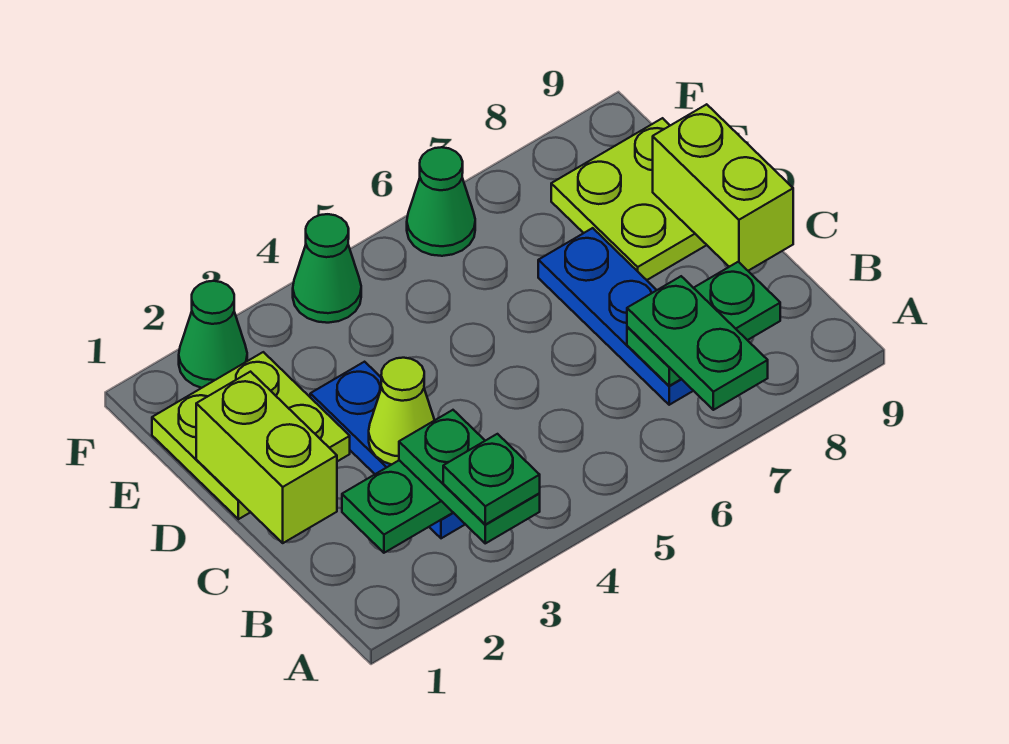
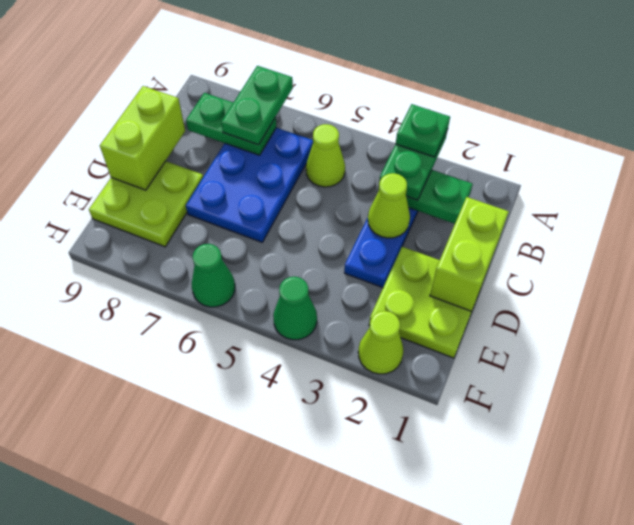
none -> lime cone B5 level 1
blue plate B7:D7 level 1 -> blue plate B6:D7 level 1
green cone F2 level 1 -> lime cone F2 level 1

